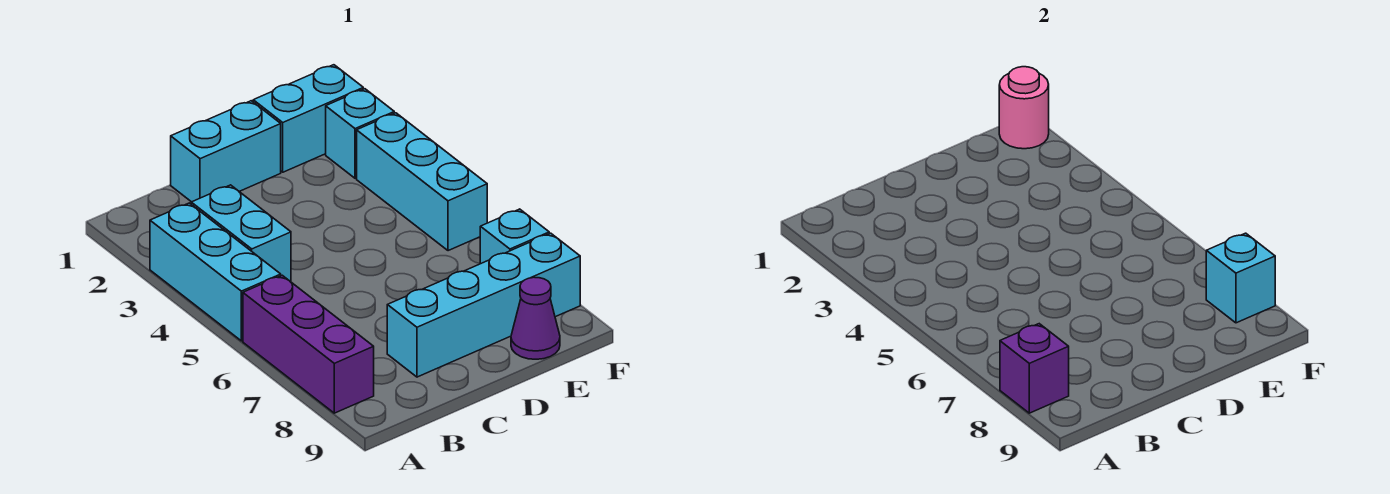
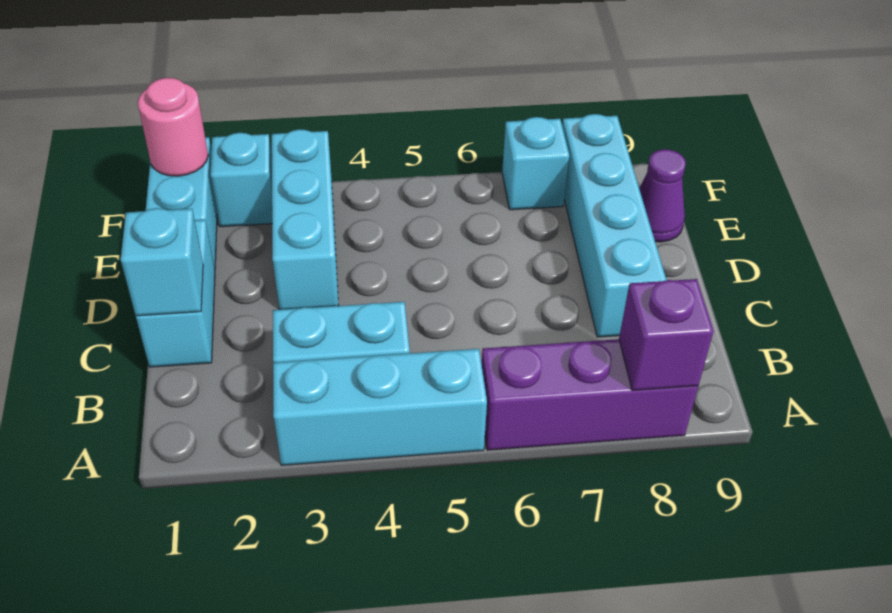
cyan brick F3:F5 level 1 -> cyan brick D3:F3 level 1
cyan brick F8 level 2 -> cyan brick C1 level 2

